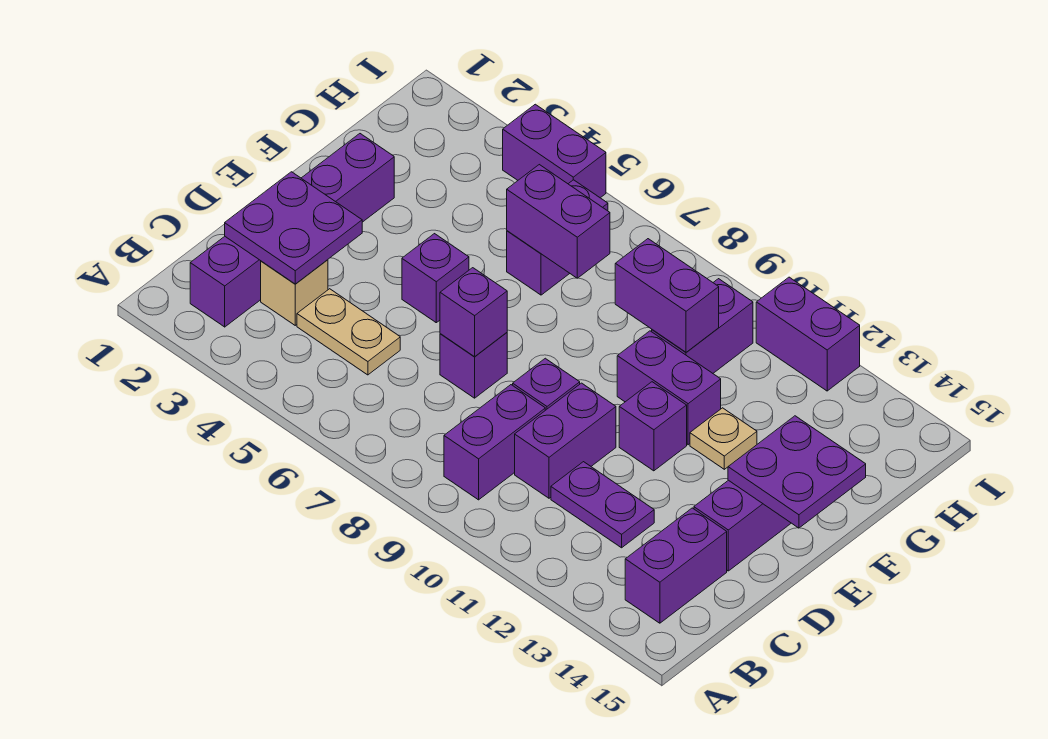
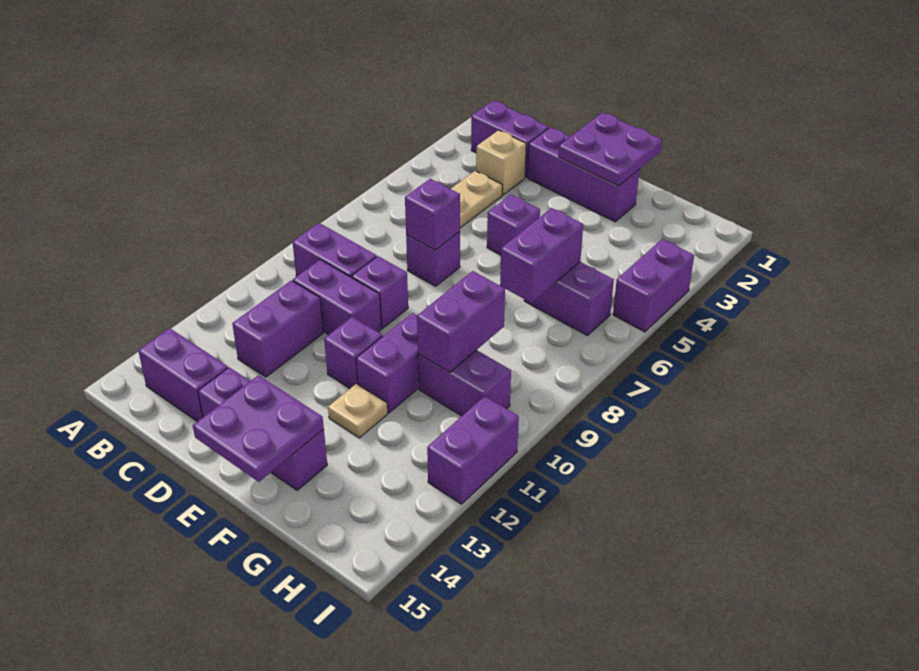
purple plate C2:D3 level 2 -> purple plate E1:F2 level 2
purple plate C11:C12 level 1 -> purple brick C11:C12 level 1

